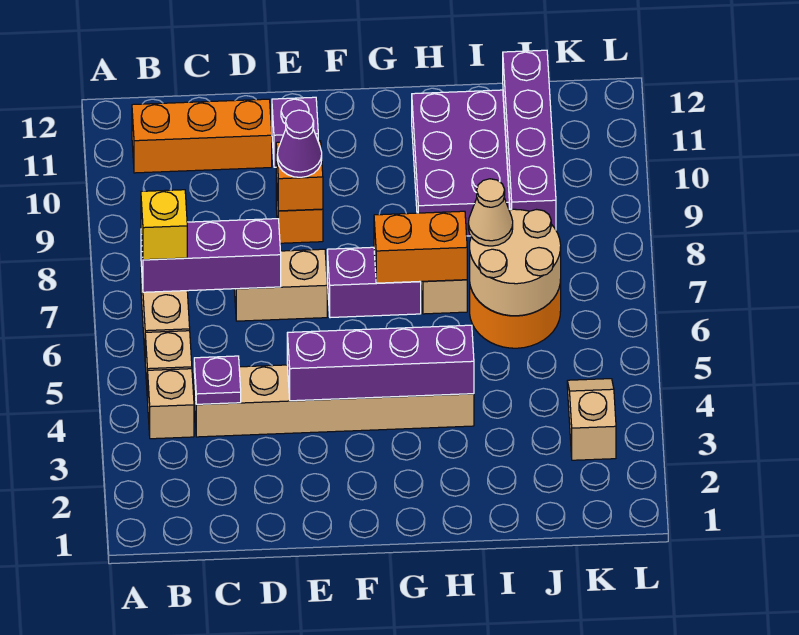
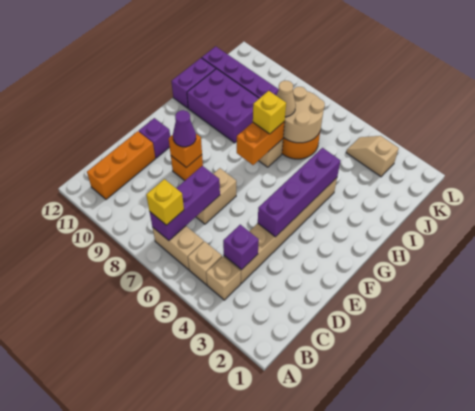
purple plate C4 level 2 -> purple brick C4 level 2
purple brick F7:G7 level 1 -> purple brick H12:I12 level 1
none -> yellow brick H7 level 3

